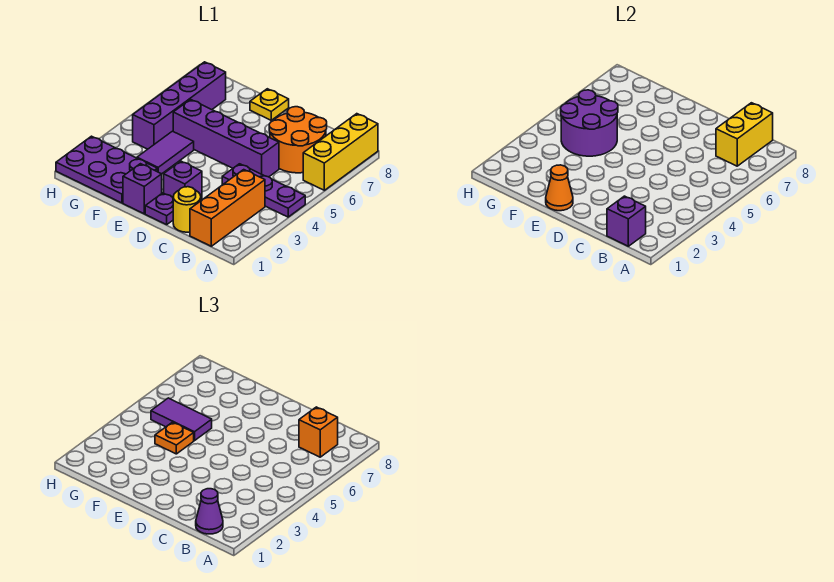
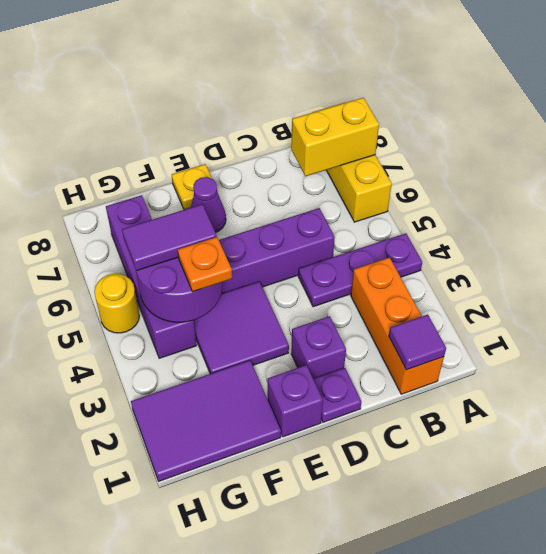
purple brick B1 level 2 -> purple tile B1 level 2
purple cone B1 level 3 -> purple cone E7 level 1
orange round brick B6:C7 level 1 -> none
yellow brick B7:B8 level 2 -> yellow brick A7:B7 level 2
orange brick B7 level 3 -> none
yellow round brick C1 level 1 -> yellow round brick H5 level 1
orange cone E1 level 2 -> none
purple plate F1:H2 level 1 -> purple tile F1:H2 level 1
purple tile F3:F4 level 1 -> purple tile E3:F4 level 1

